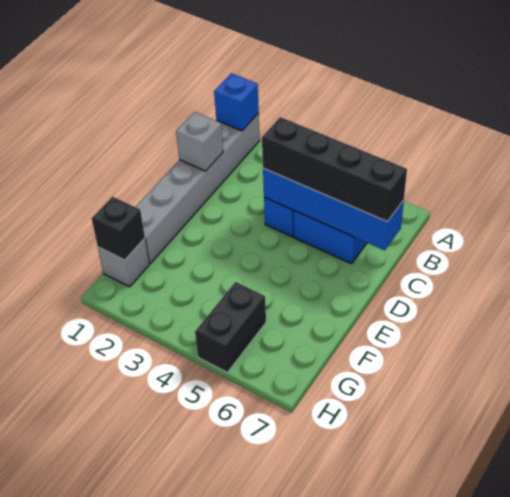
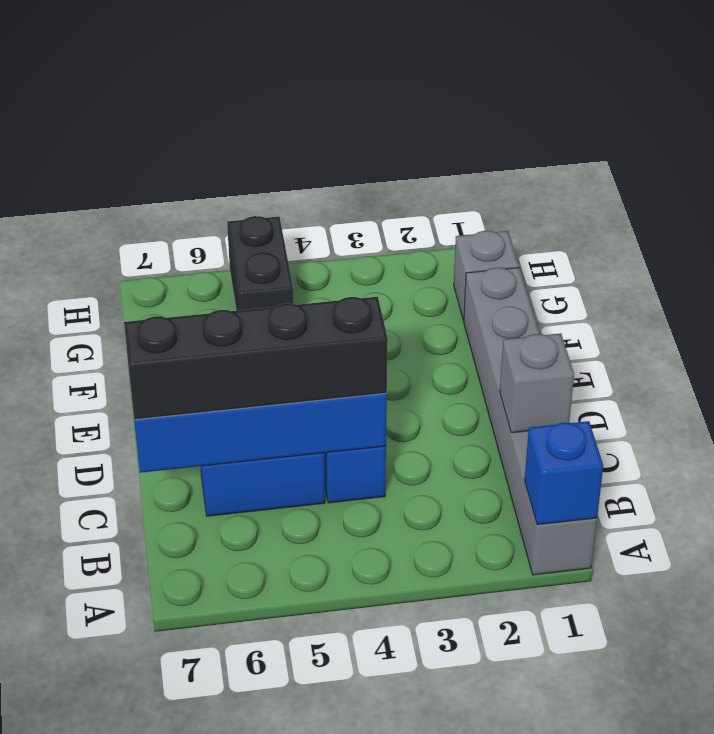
black brick G1 level 2 -> none

